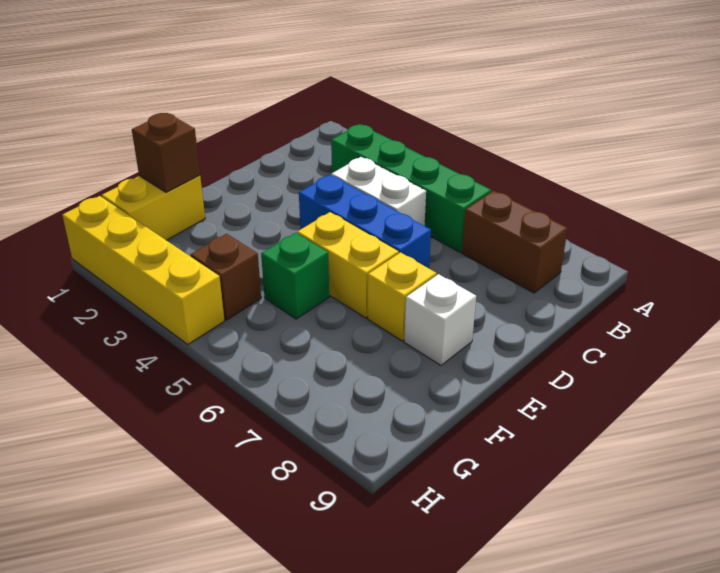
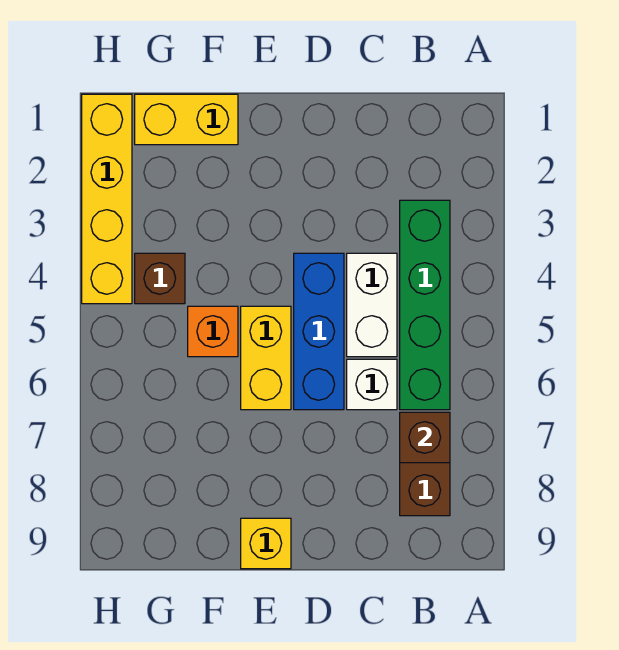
yellow brick E7 level 1 -> yellow brick E9 level 1
white brick E8 level 1 -> white brick C6 level 1
brown brick F1 level 2 -> brown brick B7 level 2
green brick F5 level 1 -> orange brick F5 level 1

